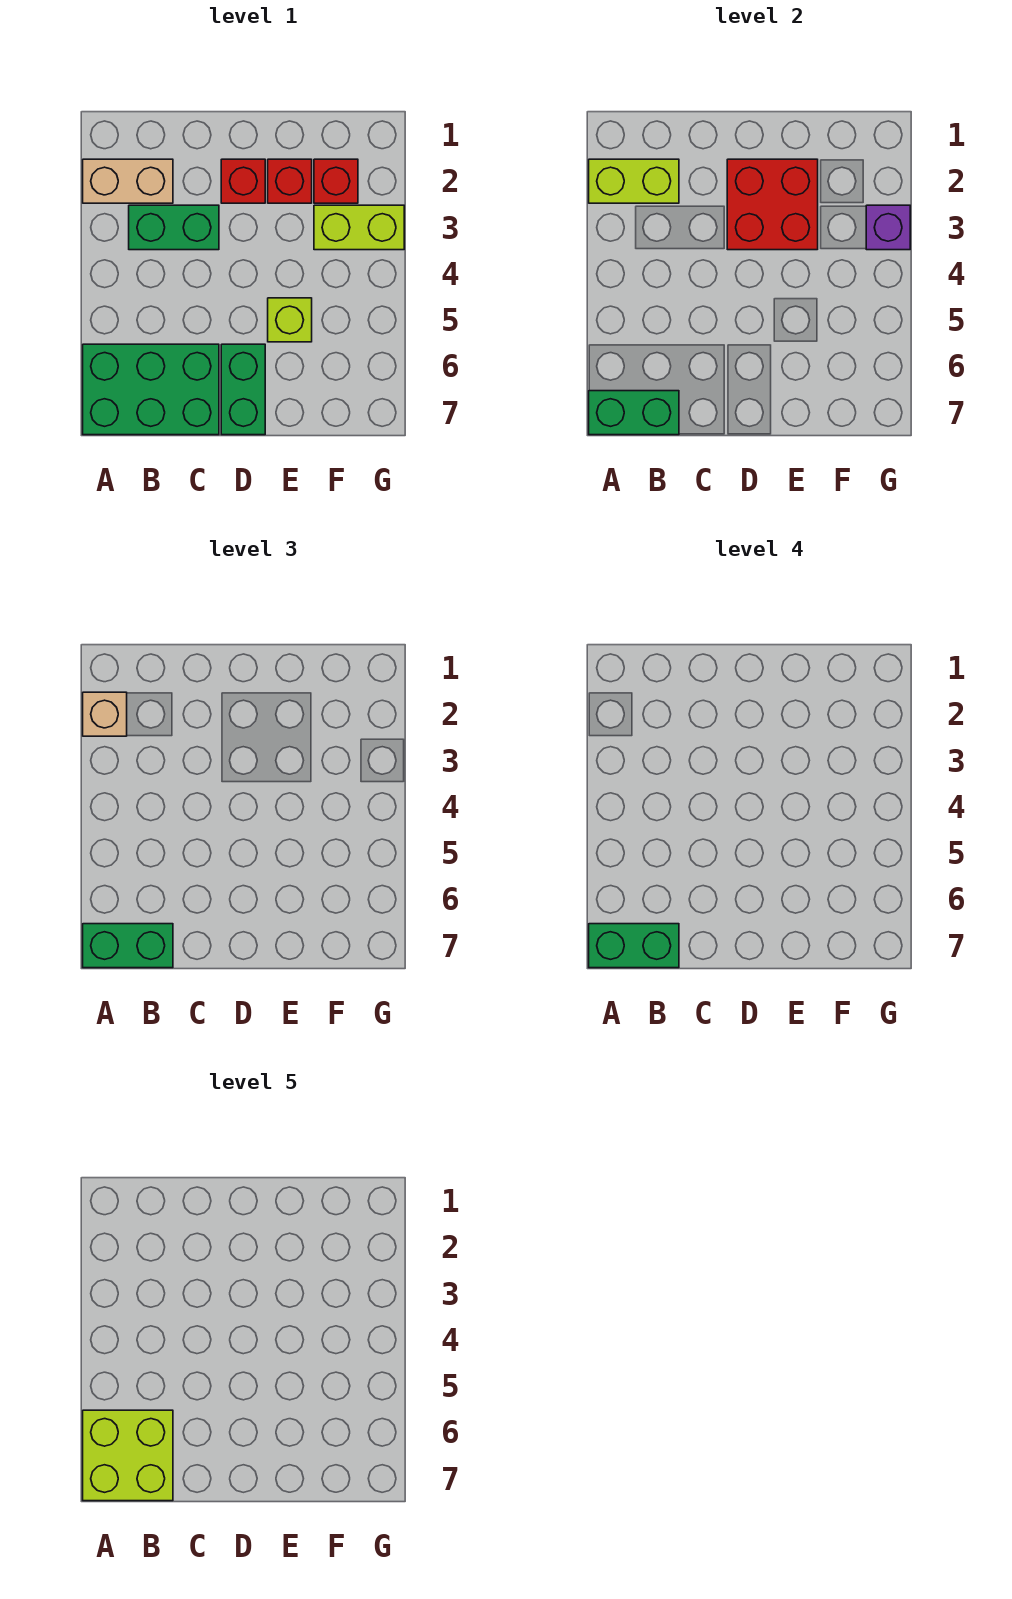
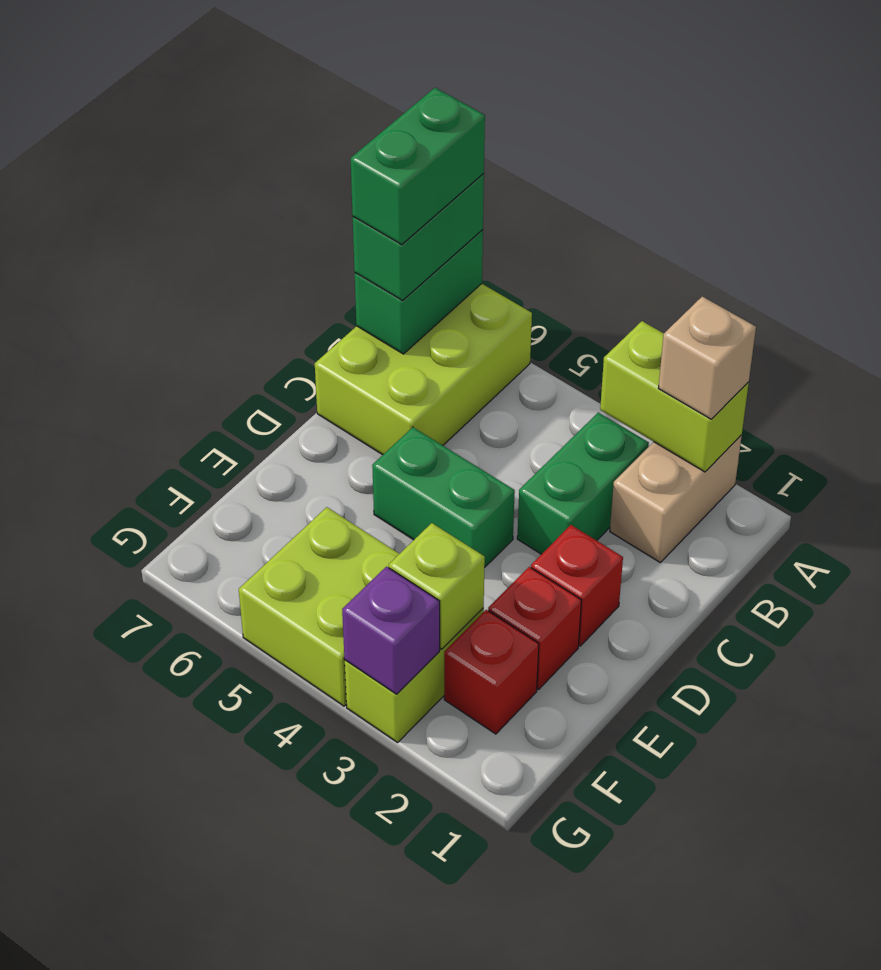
lime brick A2:B2 level 2 -> lime brick A2:A3 level 2
green brick A6:C7 level 1 -> lime brick A6:C7 level 1
lime brick A6:B7 level 5 -> lime brick F4:G5 level 1
red brick D2:E3 level 2 -> none
green brick D6:D7 level 1 -> green brick D4:D5 level 1
lime brick E5 level 1 -> lime brick F3 level 2

